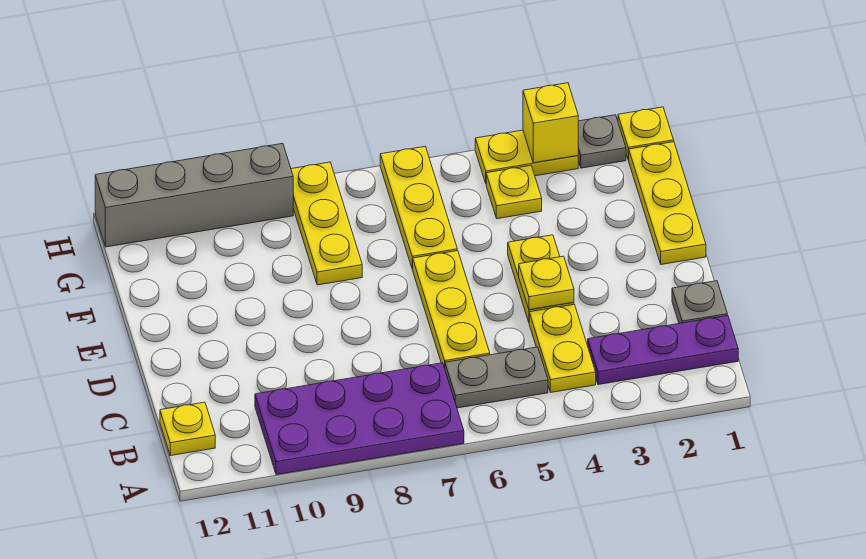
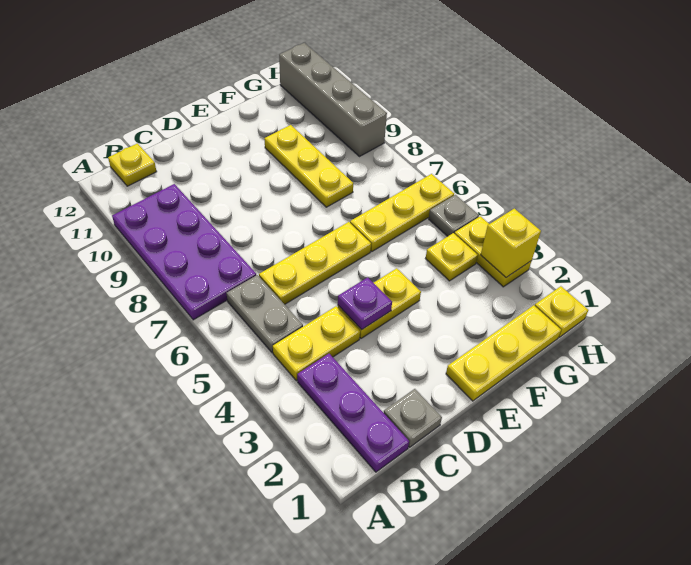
yellow plate D4 level 2 -> purple plate D4 level 2
yellow plate F8:H8 level 1 -> yellow plate F8:F10 level 1
grey plate H2 level 1 -> grey plate H5 level 1

